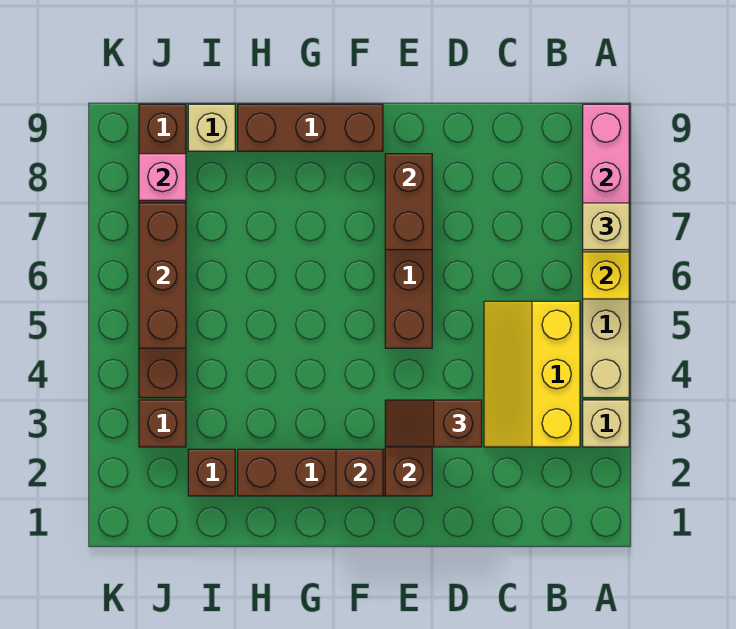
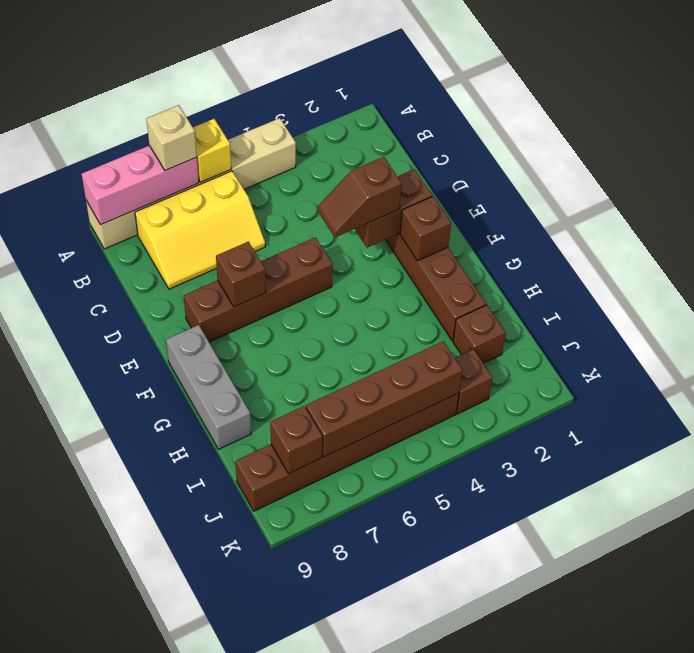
tan brick A3 level 1 -> none
yellow slope B3:C5 level 1 top B -> yellow slope B6:C8 level 1 top B
brown slope D3:E3 level 3 top D -> brown slope E3:E4 level 3 top 3
brown brick E7:E8 level 2 -> brown brick E7 level 2
brown brick F9:H9 level 1 -> grey brick F9:H9 level 1
tan brick I9 level 1 -> none
brown brick J5:J7 level 2 -> brown brick J4:J7 level 2
pink brick J8 level 2 -> brown brick J8 level 2

